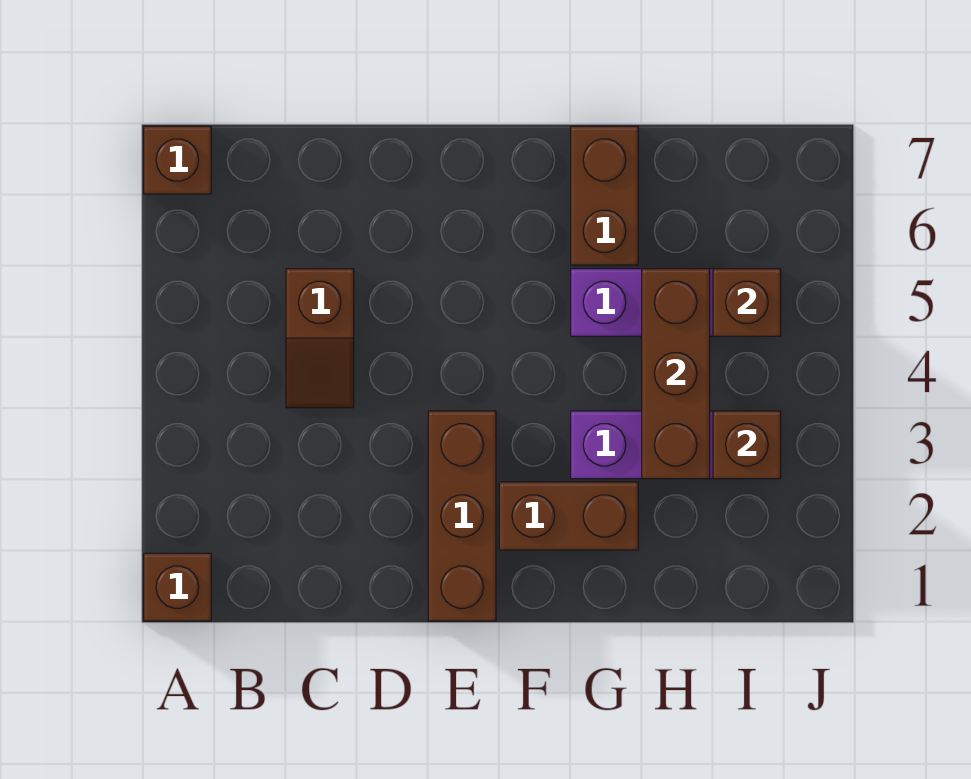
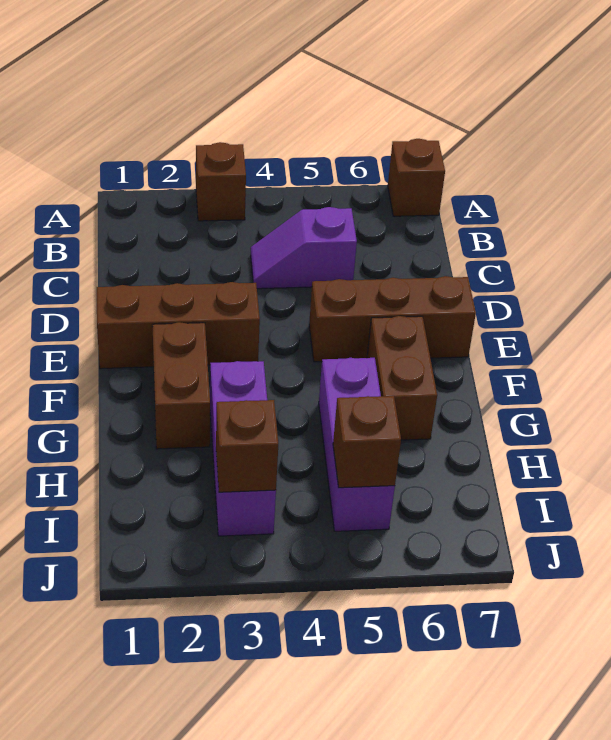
brown brick A1 level 1 -> brown brick A3 level 1
brown slope C4:C5 level 1 top 5 -> purple slope C4:C5 level 1 top 5
brown brick G6:G7 level 1 -> brown brick F6:G6 level 1
brown brick H3:H5 level 2 -> brown brick E5:E7 level 1

